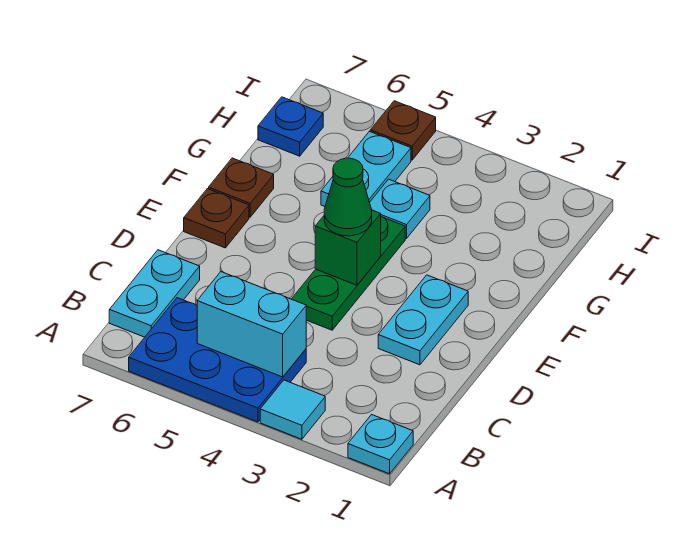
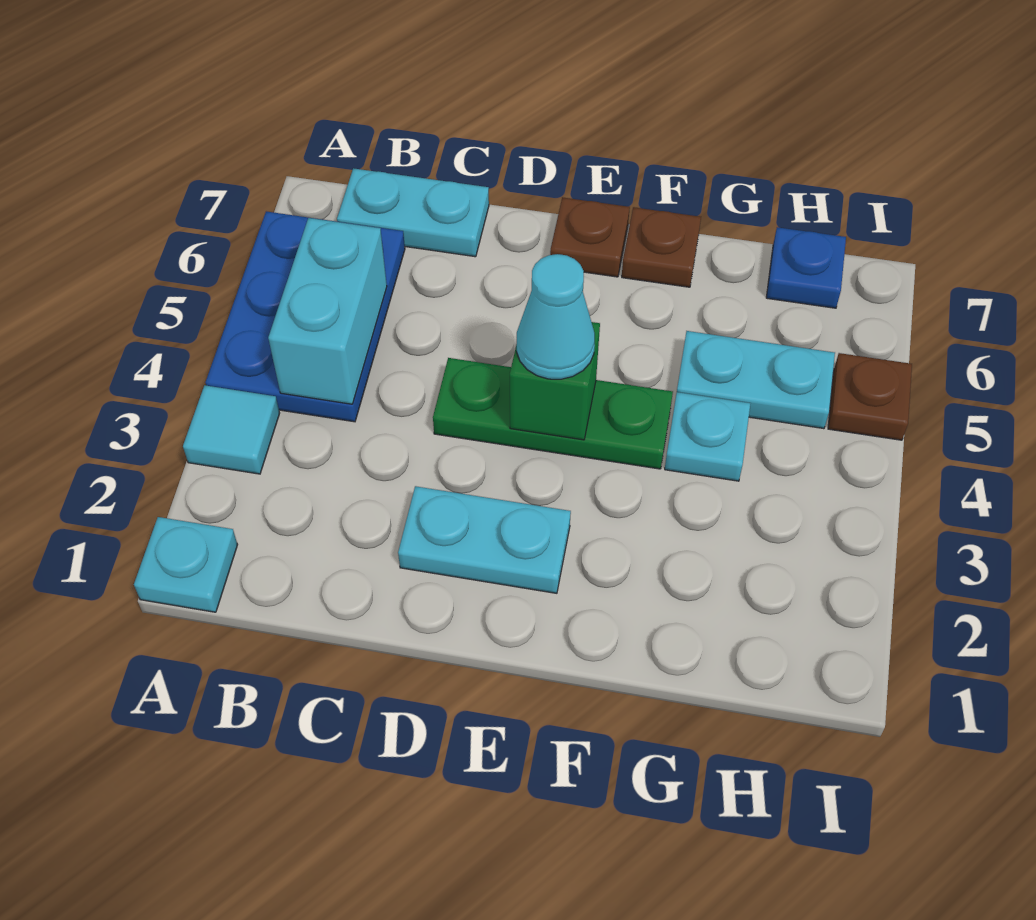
green cone E4 level 3 -> cyan cone E4 level 3

